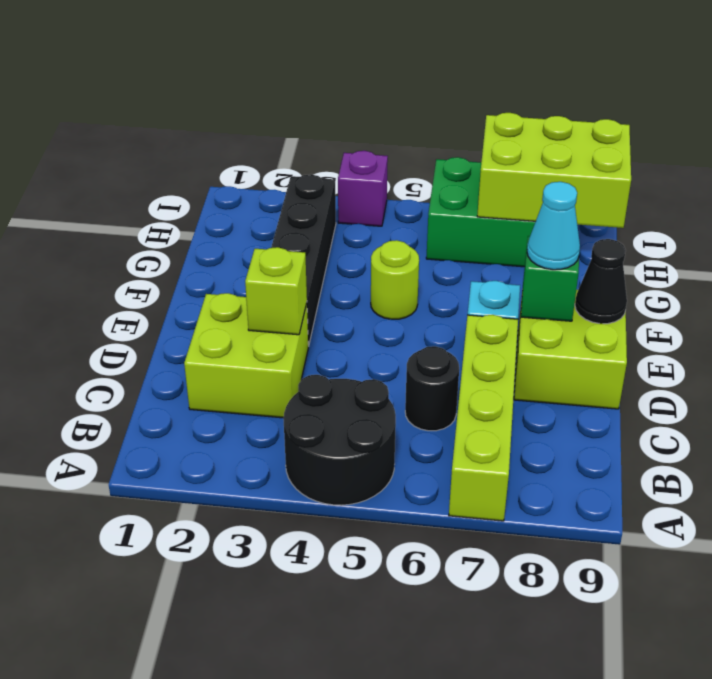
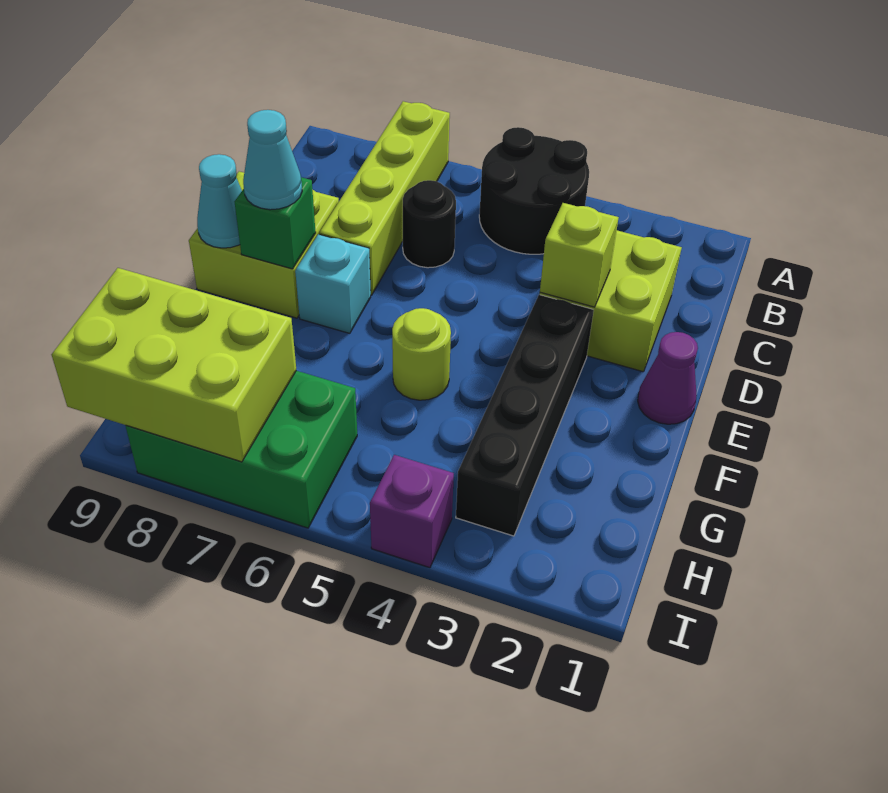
none -> purple cone E1 level 1
black cone E9 level 2 -> cyan cone E9 level 2

